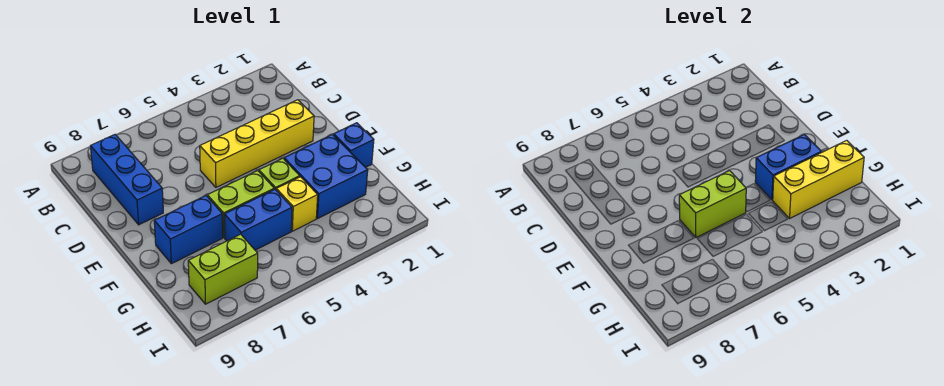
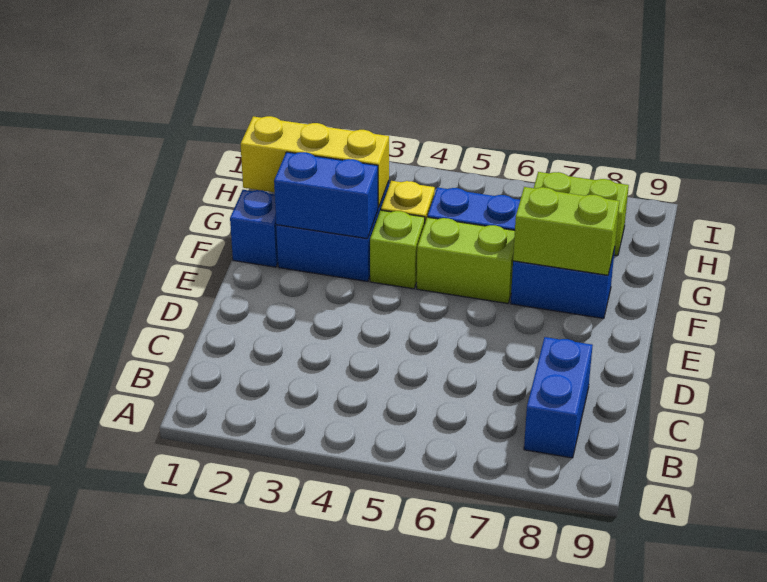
blue brick B8:D8 level 1 -> blue brick B8:C8 level 1
yellow brick D2:D5 level 1 -> none
lime brick F5:F6 level 2 -> lime brick F7:F8 level 2

